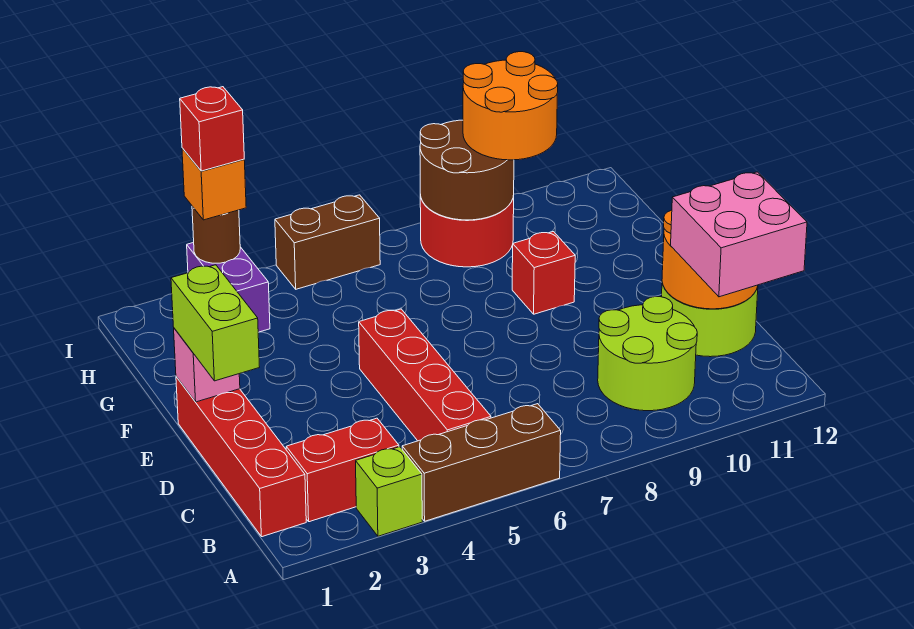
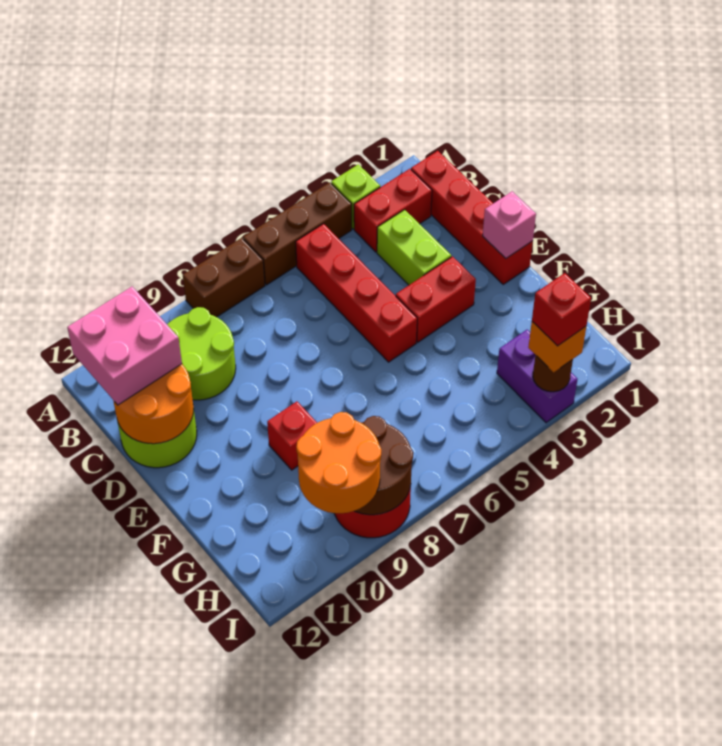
lime brick D1:E1 level 3 -> lime brick C3:D3 level 1
none -> red brick E3:E4 level 1
brown brick I5:I6 level 1 -> brown brick A7:A8 level 1

